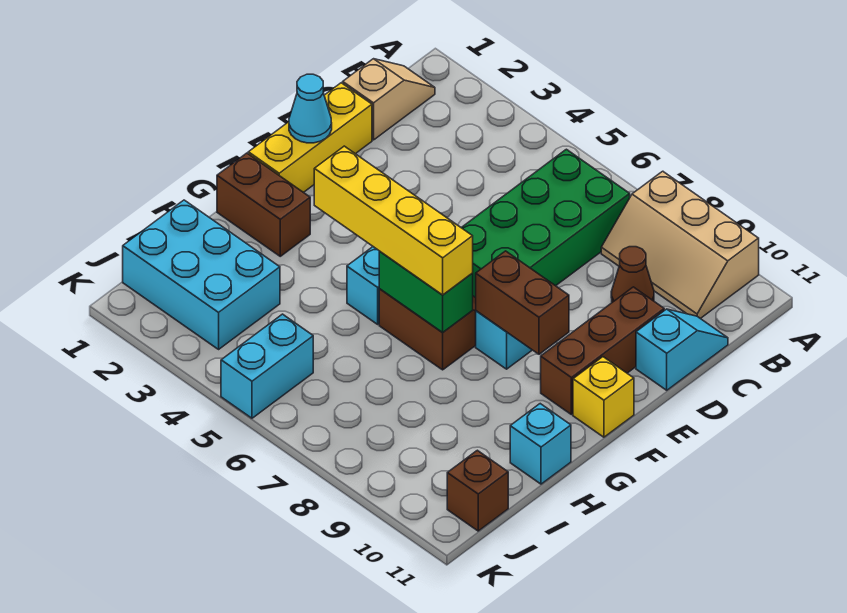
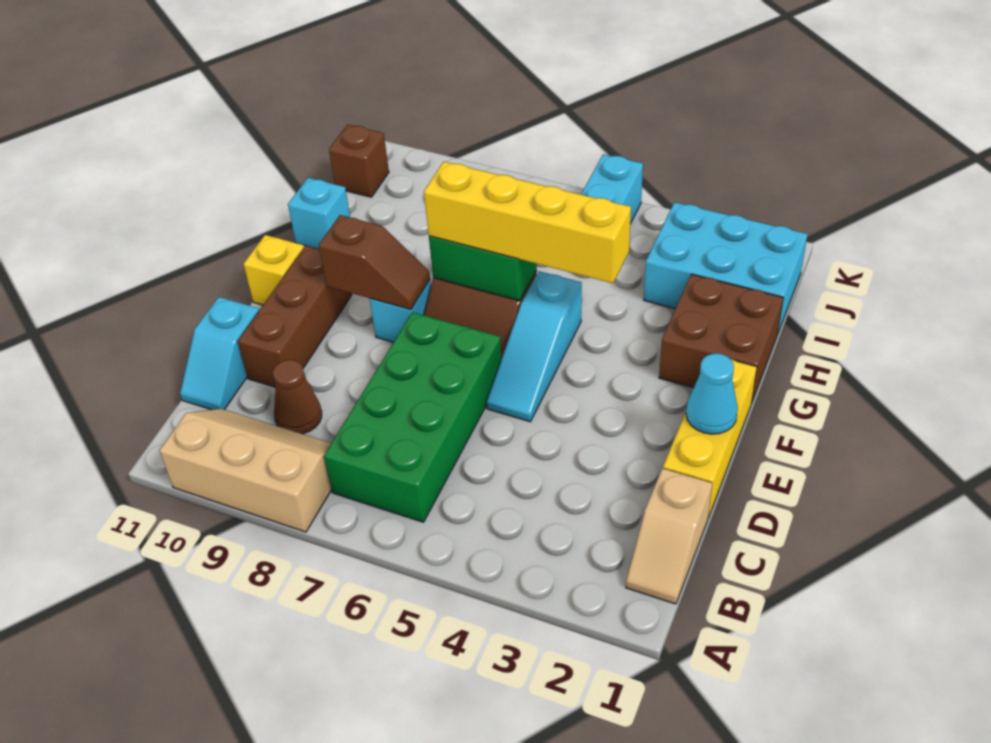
brown brick F8:F9 level 2 -> brown slope F8:F9 level 2 top 9
brown brick G1:G2 level 1 -> brown brick G1:H2 level 1

